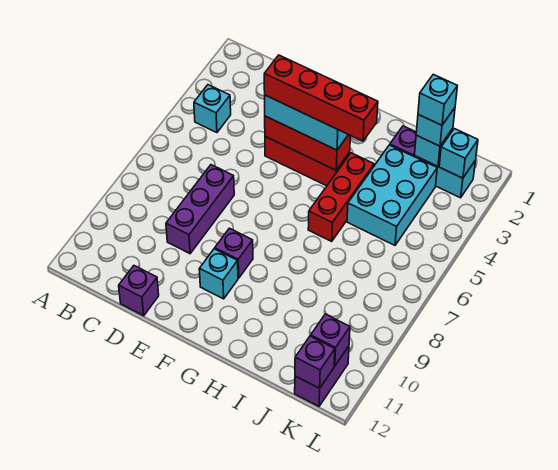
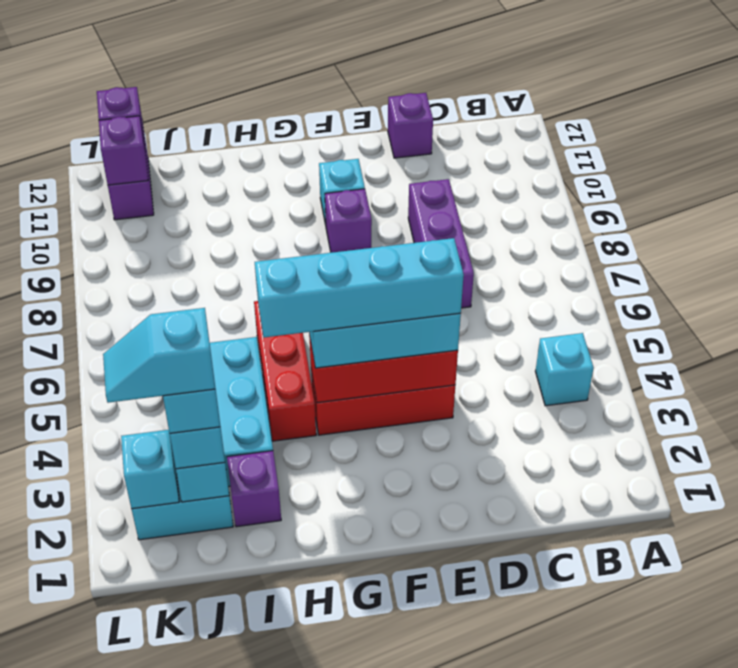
red brick E4:H4 level 4 -> cyan brick E4:H4 level 4
none -> cyan slope J2:K2 level 5 top J

